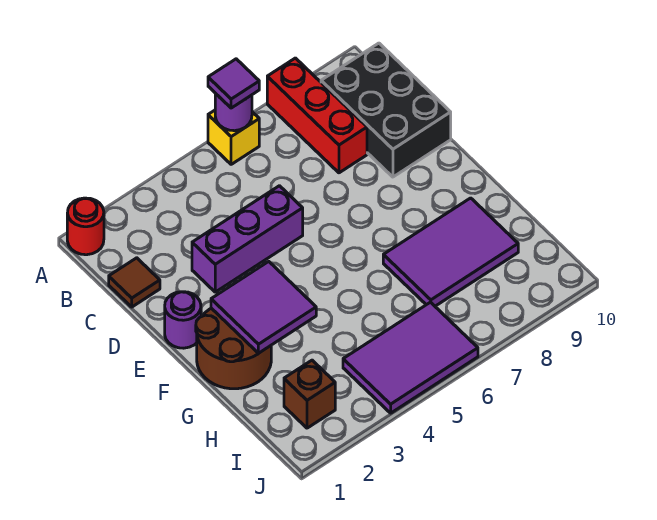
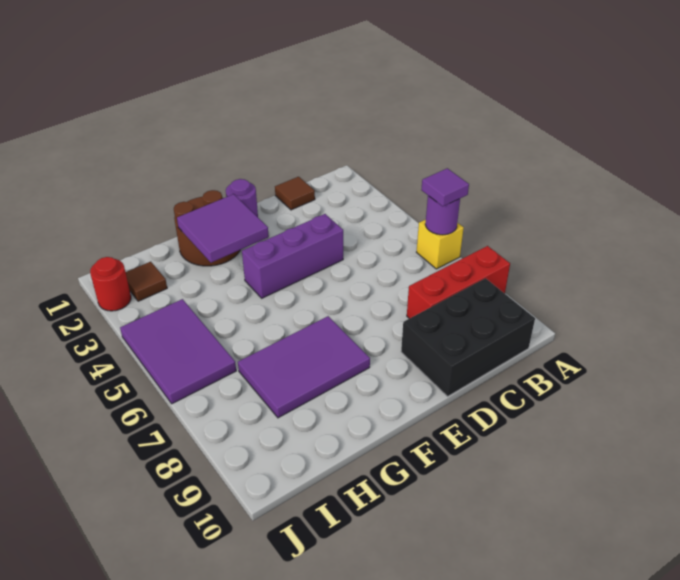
red round brick A1 level 1 -> red round brick J2 level 1
purple brick D3:D5 level 1 -> purple brick D4:F4 level 1
purple tile G7:H9 level 1 -> purple tile F7:H8 level 1
brown brick I2 level 1 -> brown tile I2 level 1

